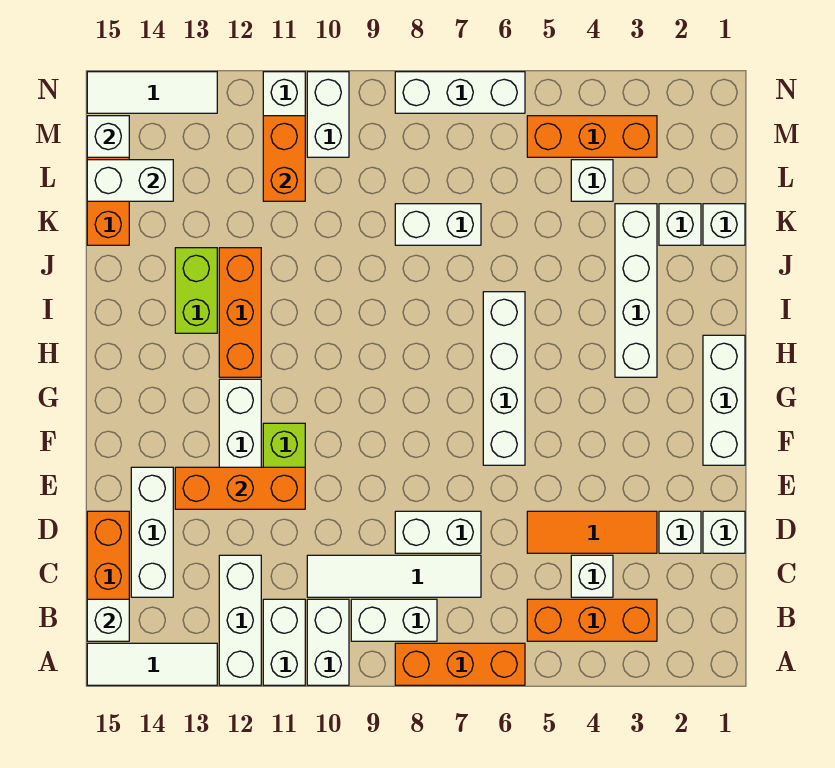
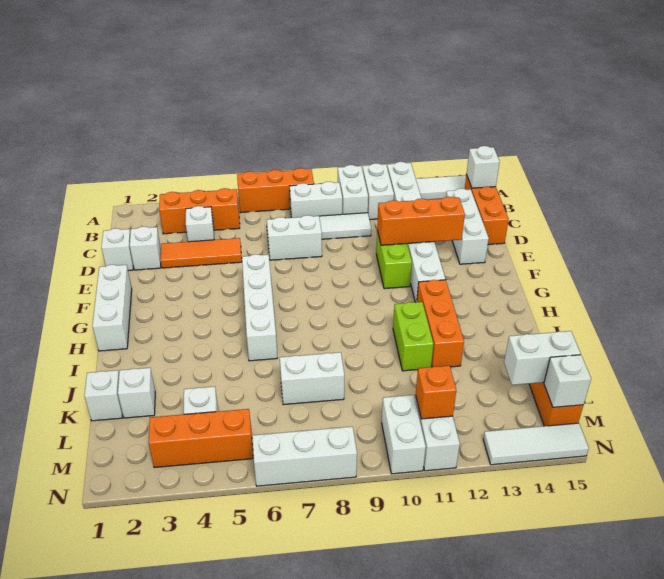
white brick H3:K3 level 1 -> none
lime brick I13:J13 level 1 -> lime brick I11:J11 level 1
orange brick L11:M11 level 2 -> orange brick M11 level 2

